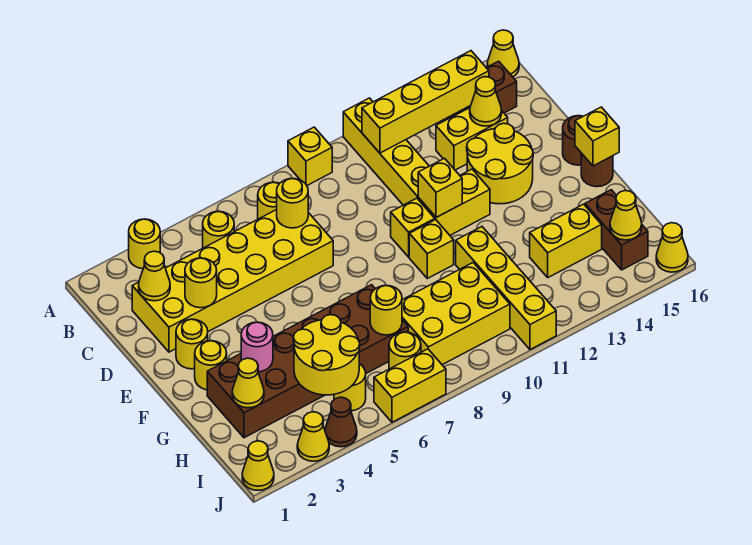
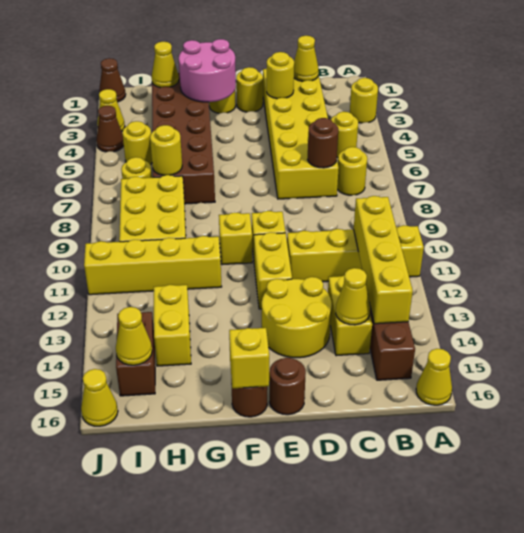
yellow brick A9 level 1 -> none
yellow round brick C7 level 2 -> brown round brick C7 level 2
yellow brick E11 level 2 -> none
pink round brick G3 level 2 -> pink round brick F2:G3 level 2
yellow round brick H4:I5 level 2 -> none
brown brick H15:I15 level 1 -> brown brick I14:I15 level 1
yellow cone J1 level 1 -> brown cone J1 level 1
yellow brick J6:J7 level 1 -> none

